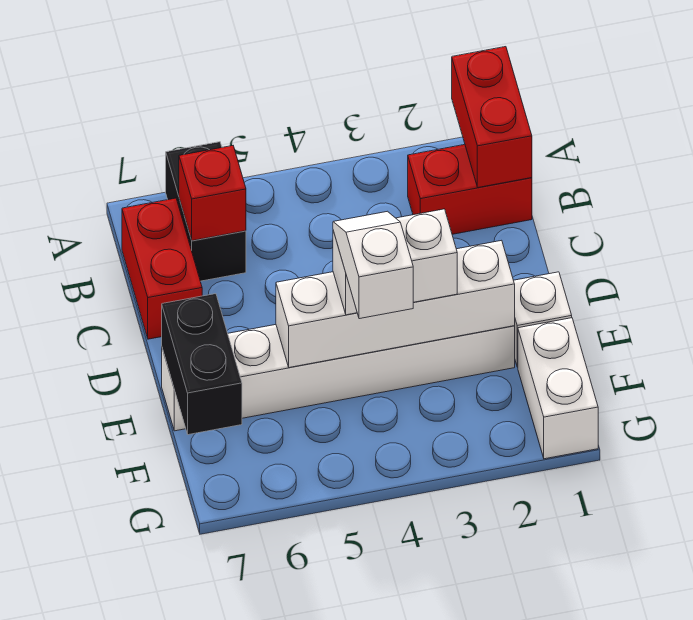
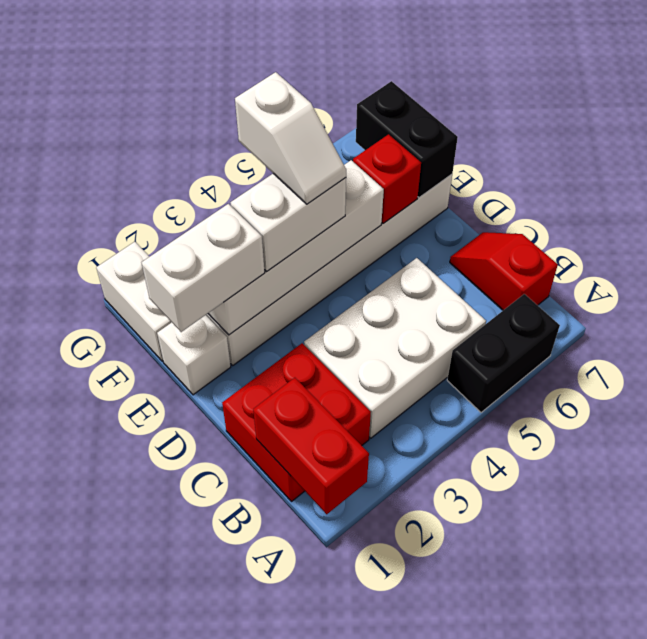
black brick A6:B6 level 1 -> black brick A5:A6 level 1
red brick B1:B2 level 1 -> red brick B1:C2 level 1
none -> white brick B3:C5 level 1
red brick B6 level 2 -> red brick E6 level 2
red brick B7:C7 level 1 -> red slope B7:C7 level 1 top B
none -> white brick E1:E2 level 3

